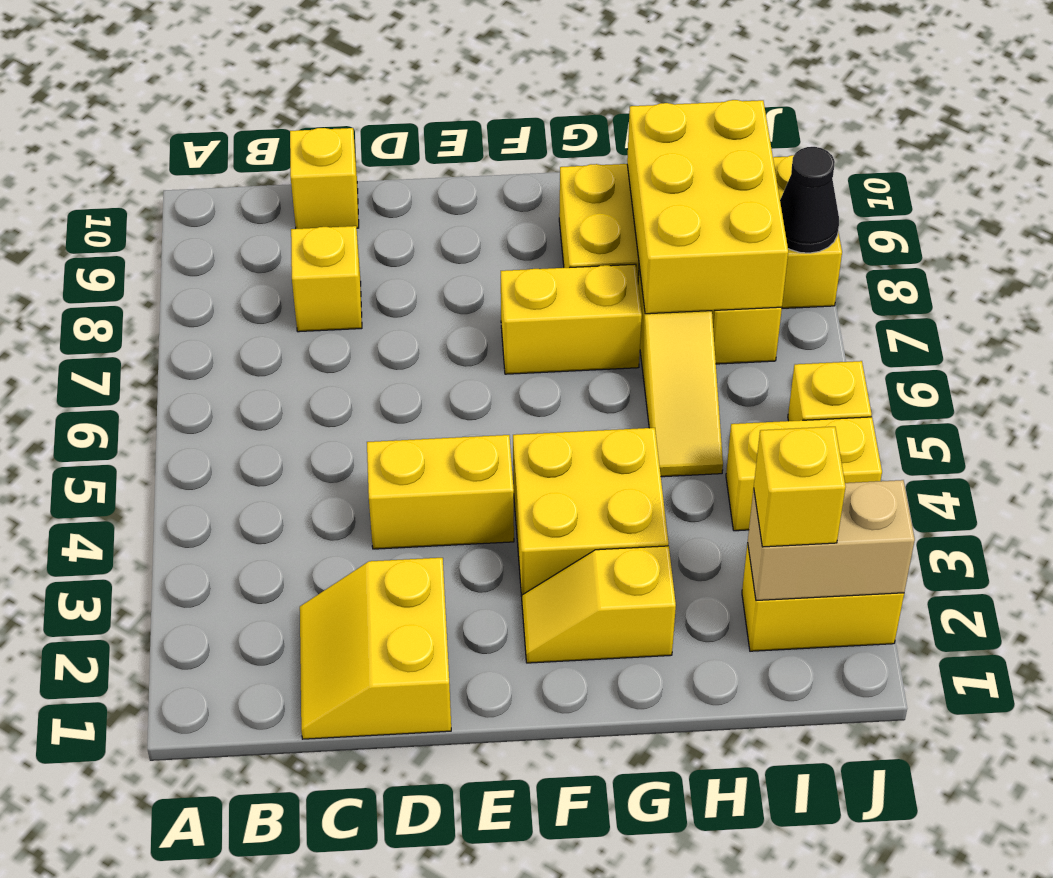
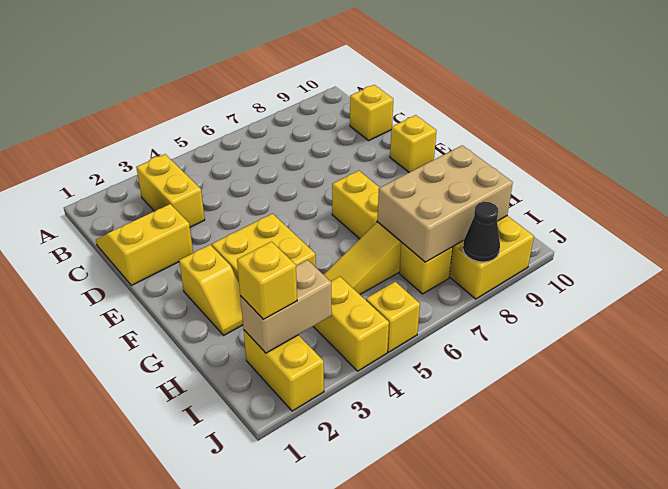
yellow brick C8 level 1 -> yellow brick E10 level 1
yellow brick D4:E4 level 1 -> yellow brick B3:C3 level 1
yellow slope F2:G2 level 1 top G -> yellow slope F2:G2 level 1 top F
yellow brick H7:I9 level 2 -> tan brick H7:I9 level 2
tan brick I2:J2 level 2 -> tan brick I2:I3 level 2

